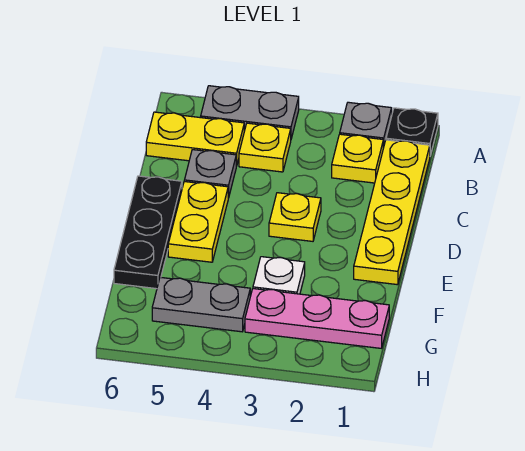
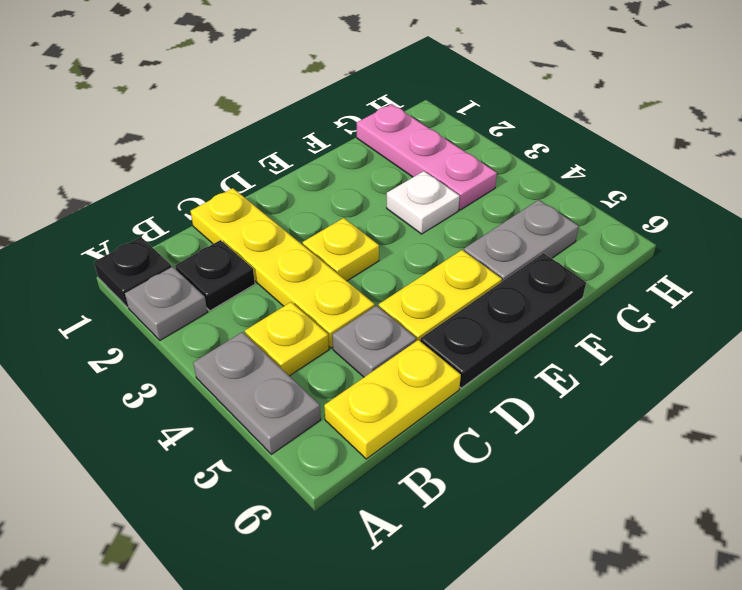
yellow plate B1:E1 level 1 -> yellow plate C1:C4 level 1
yellow plate B2 level 1 -> black plate B2 level 1
yellow plate B5:B6 level 1 -> yellow plate B6:C6 level 1
grey plate G4:G5 level 1 -> grey plate F5:G5 level 1

